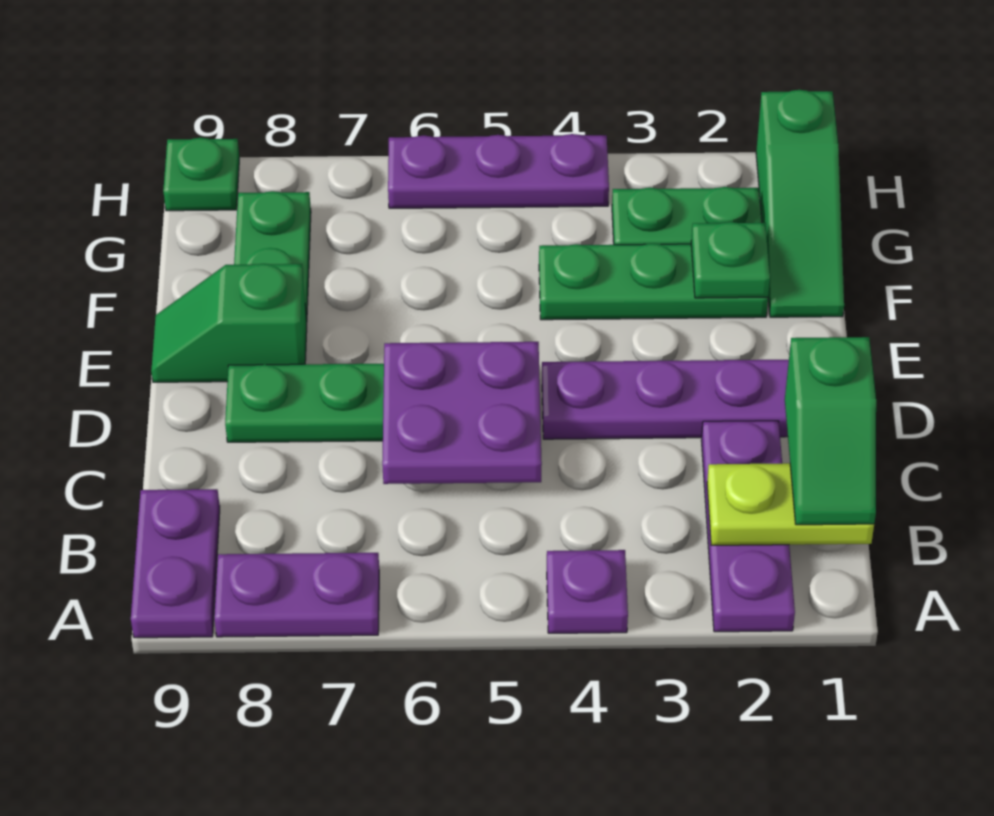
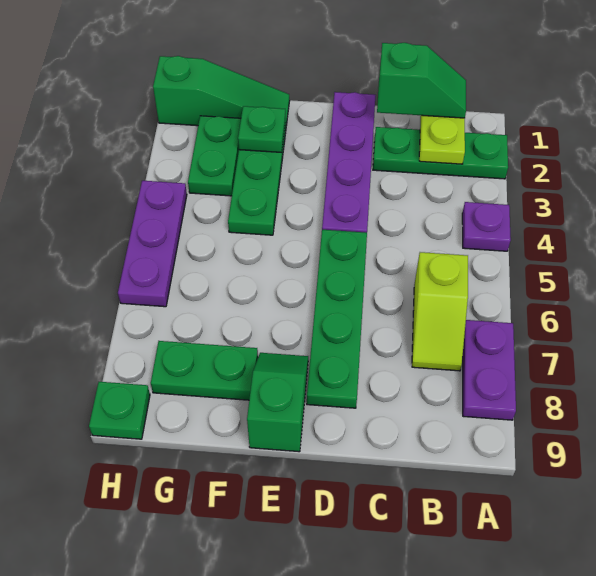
purple plate A2:C2 level 1 -> green plate A2:C2 level 1
purple plate A9:B9 level 1 -> none
none -> lime slope B6:B7 level 1 top 6
purple plate C5:D6 level 2 -> none
green slope E8:E9 level 1 top 8 -> green slope E8:E9 level 1 top 9

